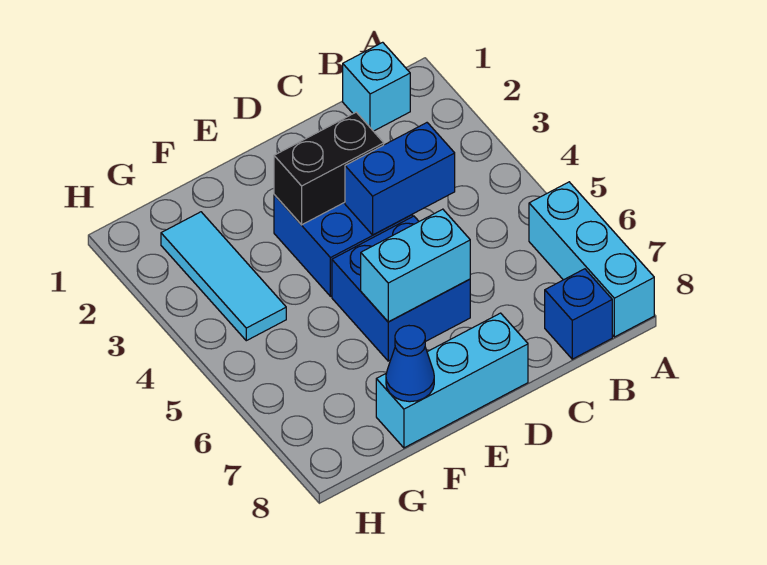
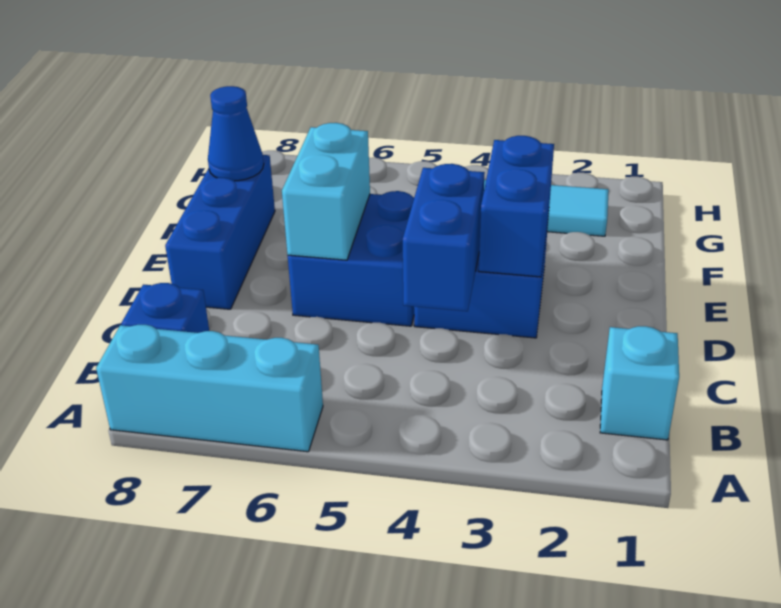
black brick D3:E3 level 2 -> blue brick D3:E3 level 2
cyan brick D8:F8 level 1 -> blue brick D8:F8 level 1

